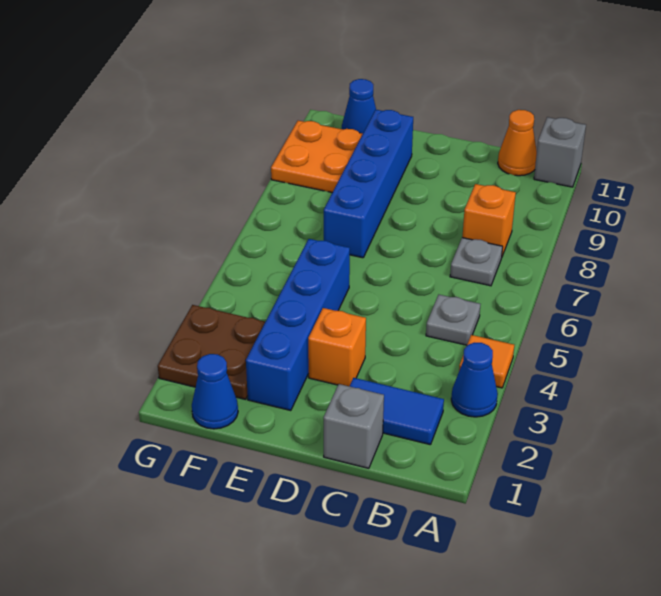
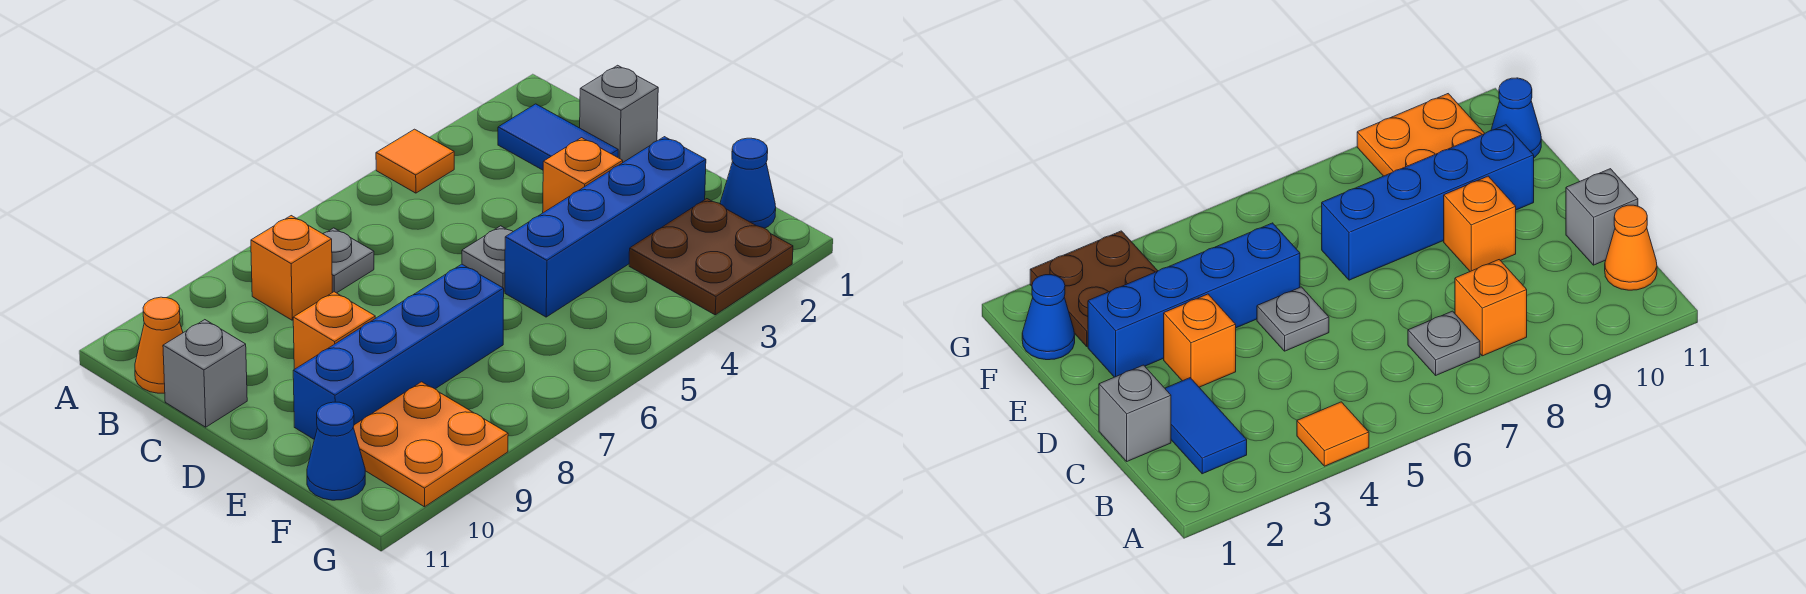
blue cone A3 level 1 -> none
grey brick A11 level 1 -> grey brick C11 level 1
grey plate B5 level 1 -> grey plate D5 level 1
none -> orange brick D9 level 1

